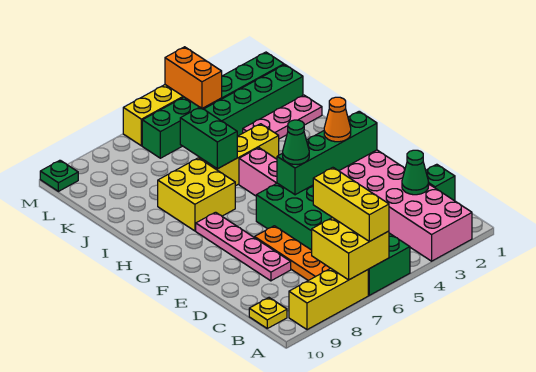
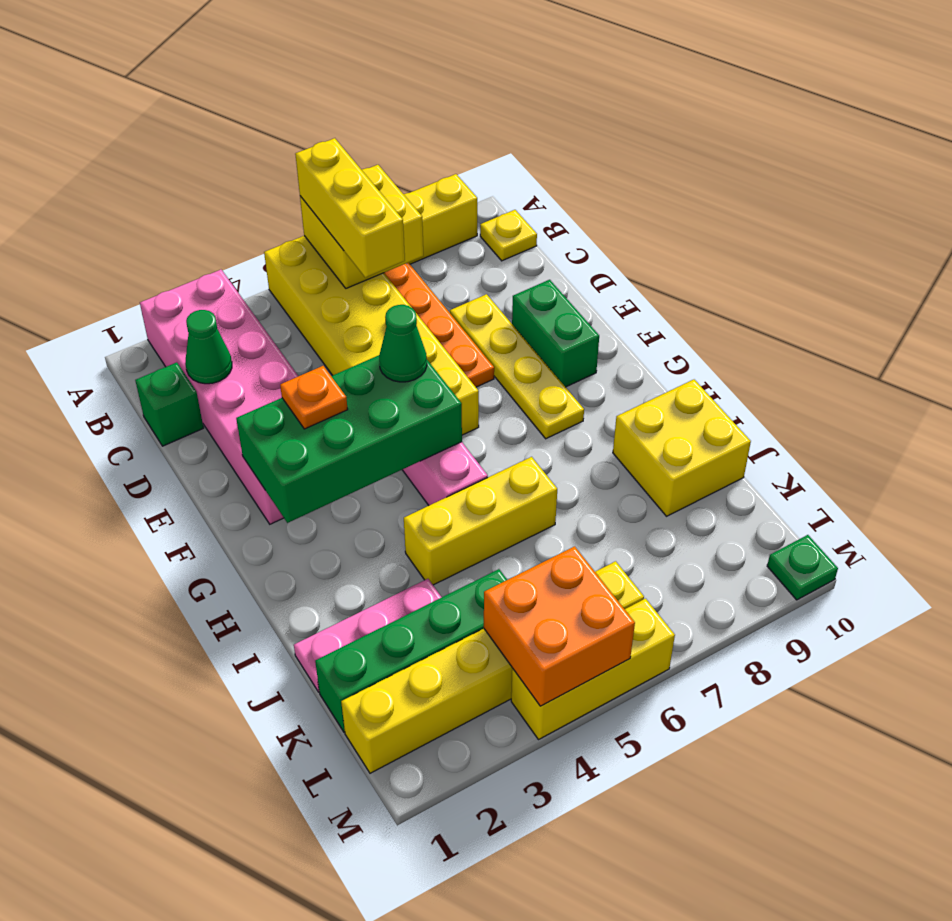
green brick A5:F6 level 1 -> yellow brick A5:F6 level 1
pink plate D8:G8 level 1 -> yellow plate D8:G8 level 1
green brick F2:F5 level 2 -> green brick F2:G5 level 2
orange cone F3 level 3 -> orange plate F3 level 3
yellow brick H7:I8 level 1 -> yellow brick I9:J10 level 1
green brick I6:J6 level 2 -> green brick E9:F9 level 1
green brick L1:L6 level 1 -> yellow brick L1:L6 level 1
orange brick L4:M4 level 2 -> orange brick L4:M5 level 2

